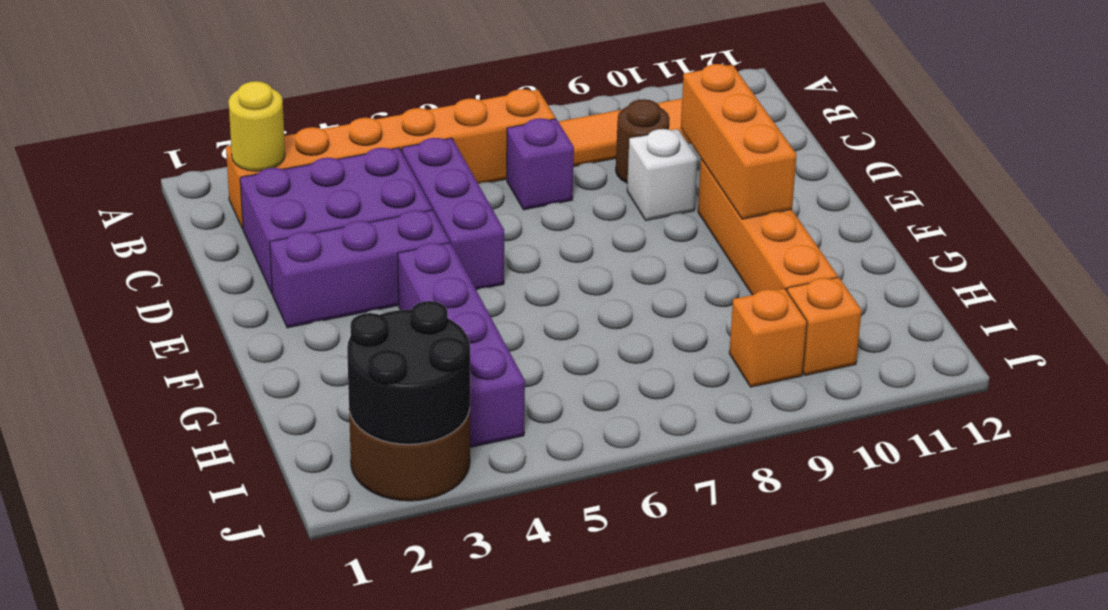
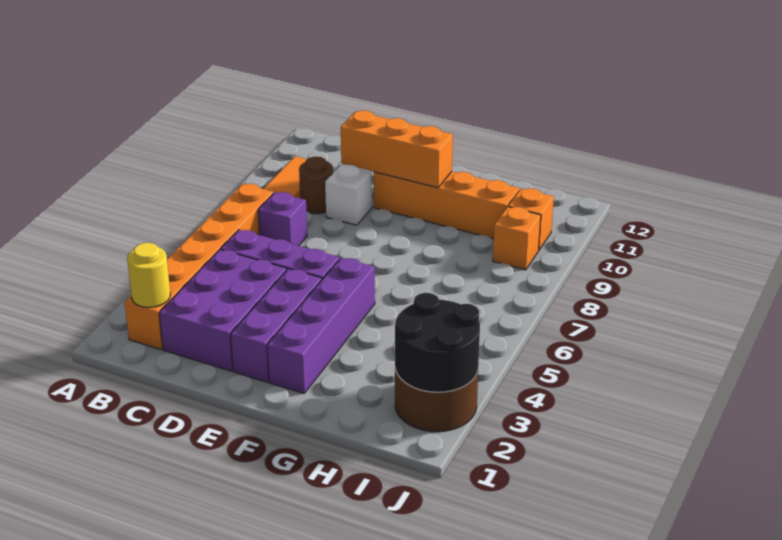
purple brick F4:I4 level 1 -> purple brick F2:F5 level 1

